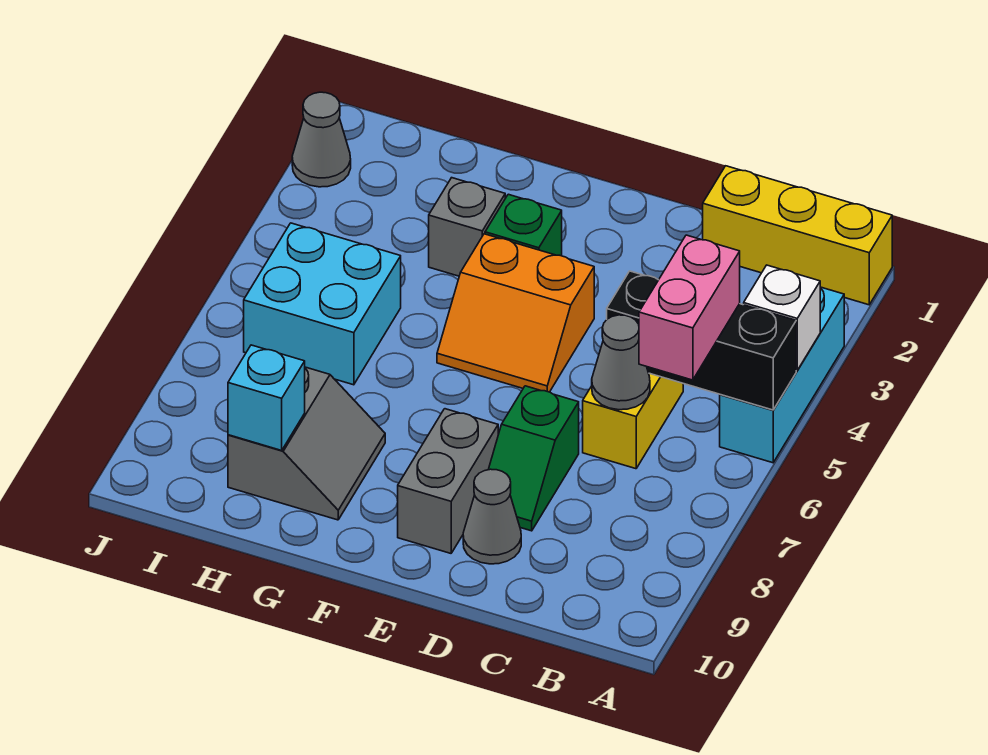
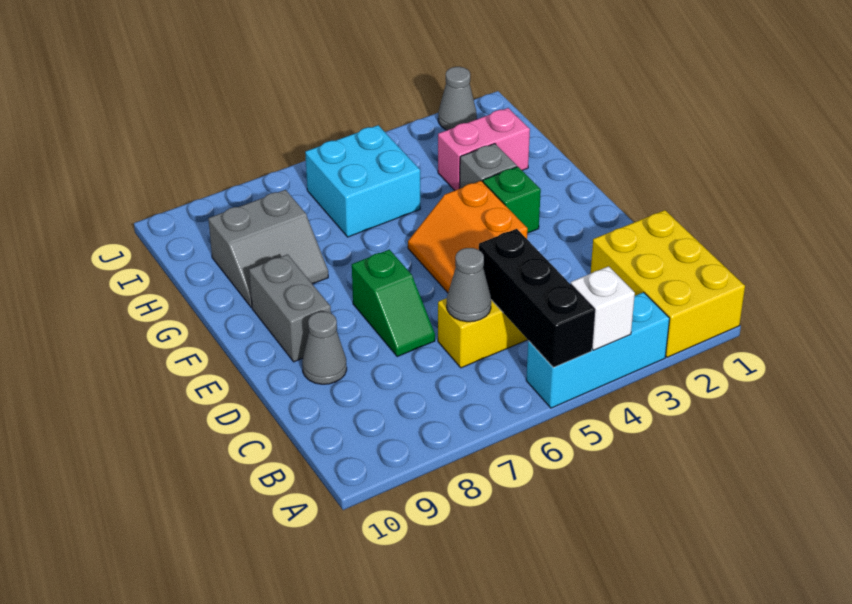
yellow brick A1:C1 level 1 -> yellow brick A1:C2 level 1
pink brick B5:B6 level 3 -> pink brick H2:H3 level 1
green slope D7:D8 level 1 top 7 -> green slope D7:E7 level 1 top E
grey brick E8:E9 level 1 -> grey brick E9:F9 level 1
cyan brick H9 level 2 -> none

